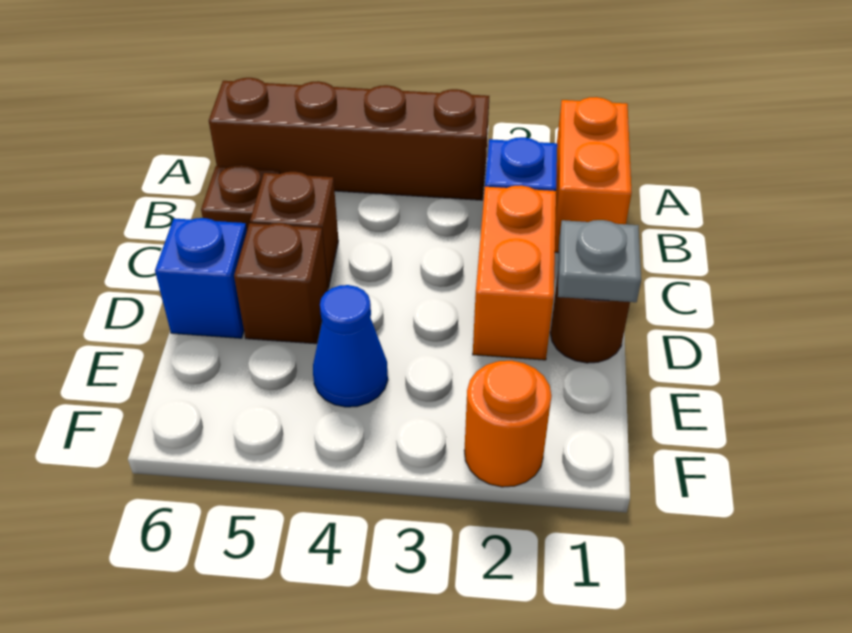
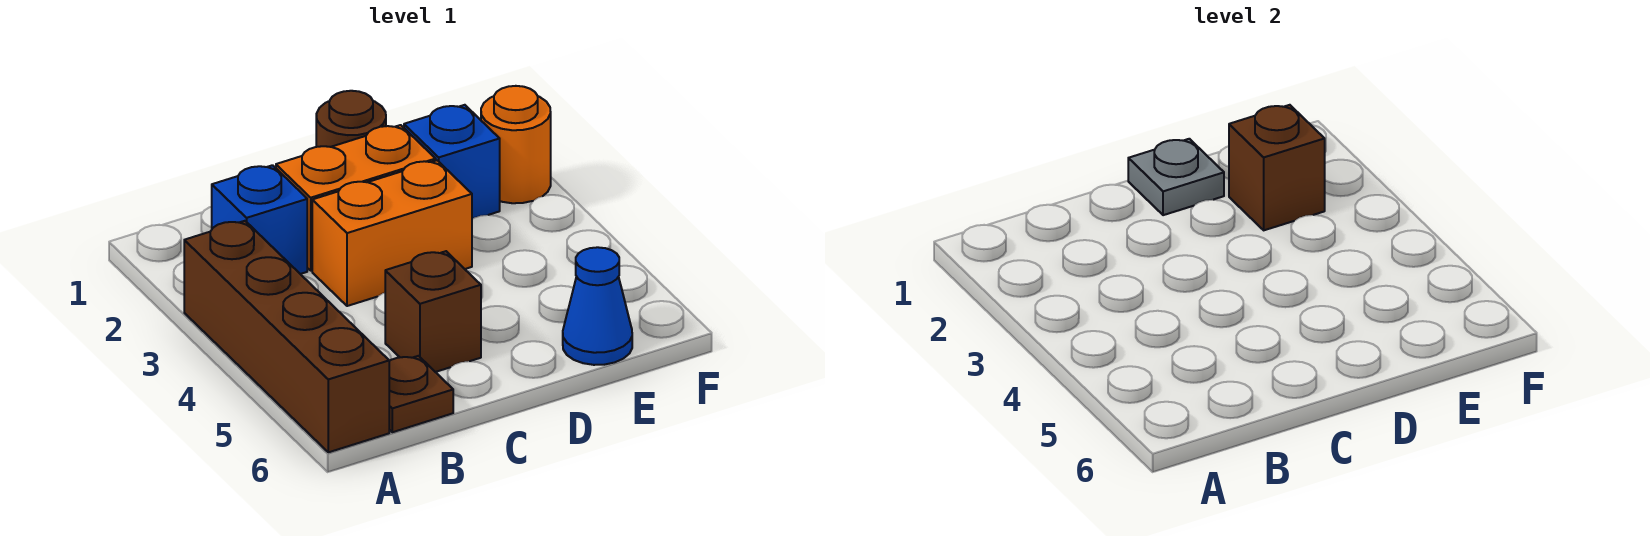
orange brick A1:B1 level 1 -> orange brick C3:D3 level 1
brown brick D5 level 1 -> brown brick E2 level 2
blue brick D6 level 1 -> blue brick E2 level 1
blue cone E4 level 1 -> blue cone E6 level 1

